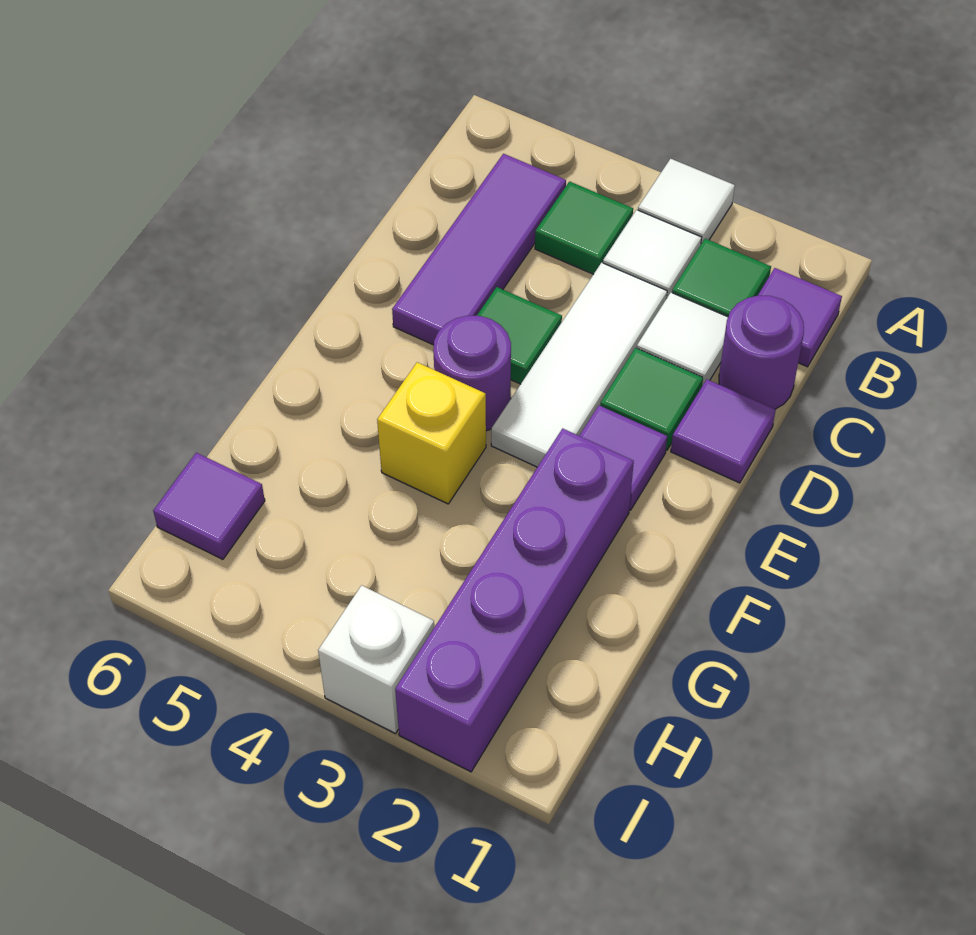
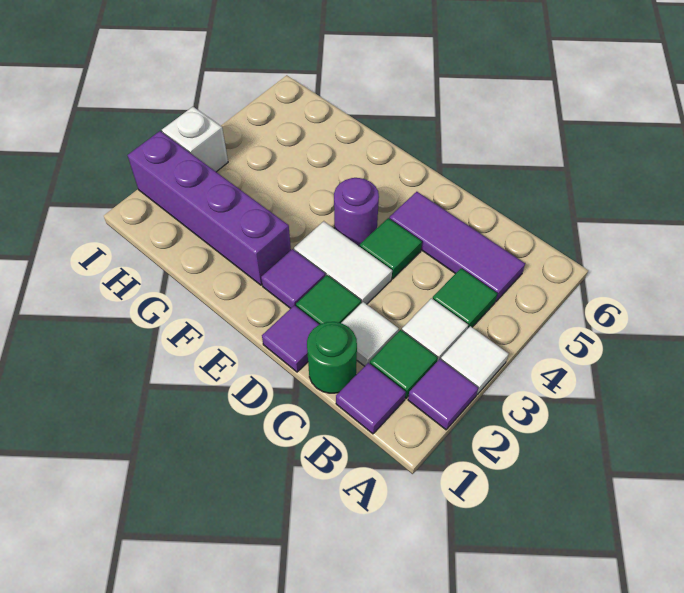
purple round brick C1 level 1 -> green round brick C1 level 1
white tile C3:E3 level 1 -> white tile D3:E3 level 1
yellow brick F4 level 1 -> none
purple tile H6 level 1 -> purple tile A2 level 1

